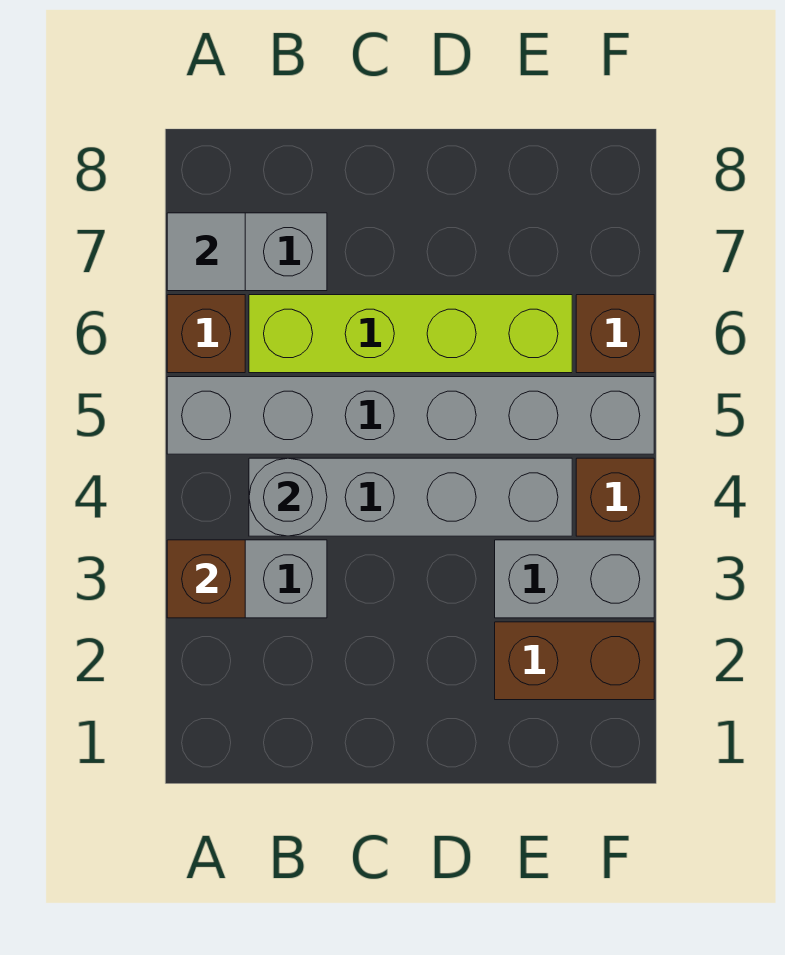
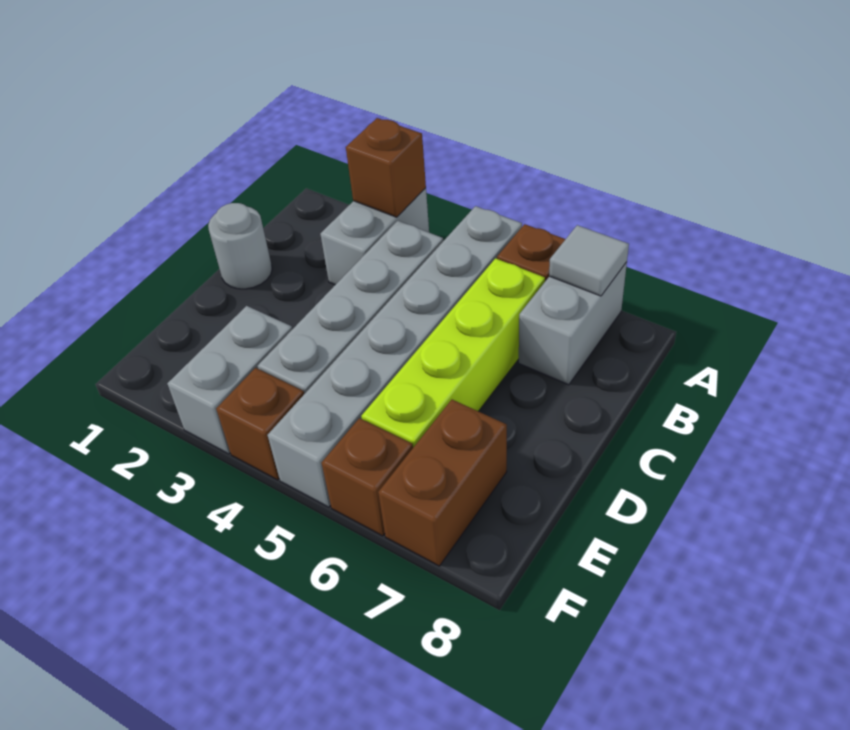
grey round brick B4 level 2 -> grey round brick C1 level 1
brown brick E2:F2 level 1 -> brown brick E7:F7 level 1

